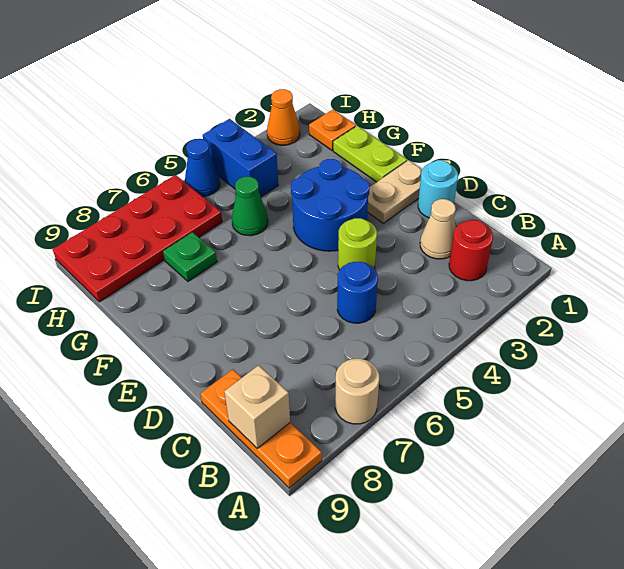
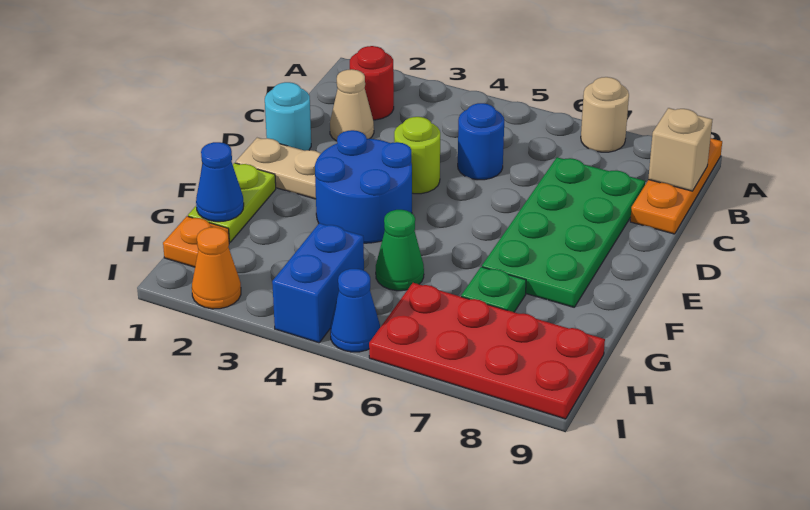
none -> green plate C7:F8 level 1
none -> blue cone G1 level 2

